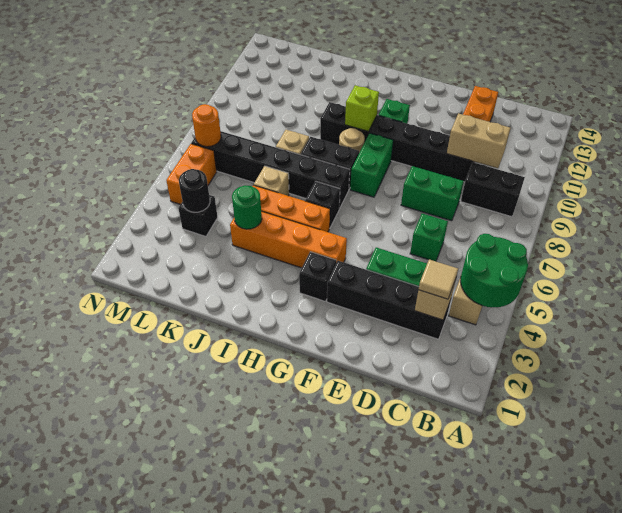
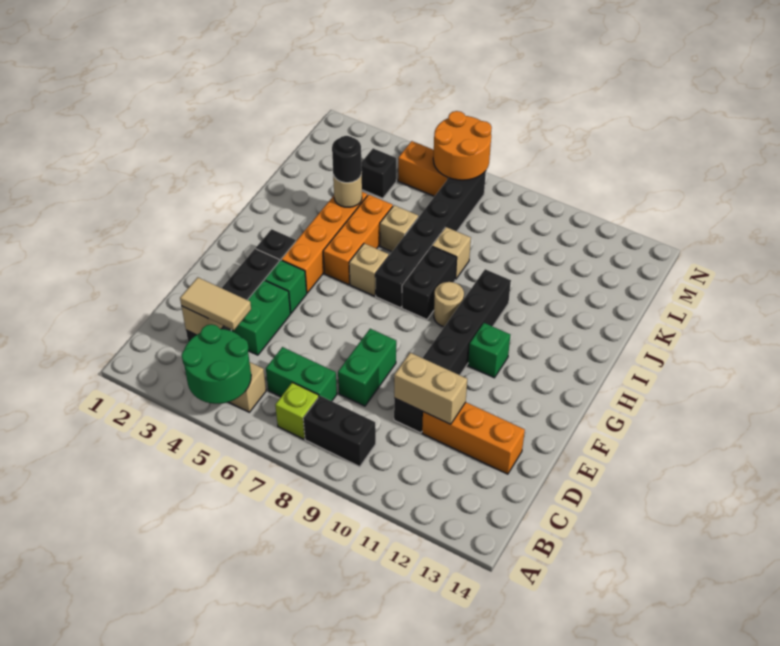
black brick B9:C9 level 1 -> black brick B8:B9 level 1
tan tile C3 level 3 -> tan tile C3:C4 level 3
tan brick C10:D10 level 2 -> tan brick D10:D11 level 2
green brick D6 level 1 -> green brick F4 level 1
green brick G8:G9 level 1 -> green brick C6:C7 level 1
black brick H6 level 1 -> tan brick H6 level 1
lime brick H10 level 2 -> lime brick B7 level 1
green round brick J4 level 2 -> tan round brick J4 level 2
black round brick L4 level 2 -> black round brick J4 level 3
orange round brick M7 level 2 -> orange round brick M6:N7 level 2

